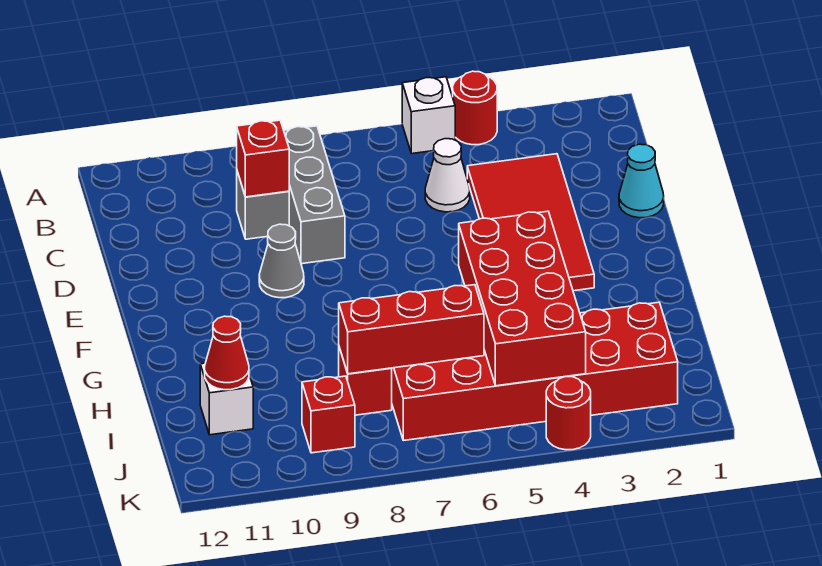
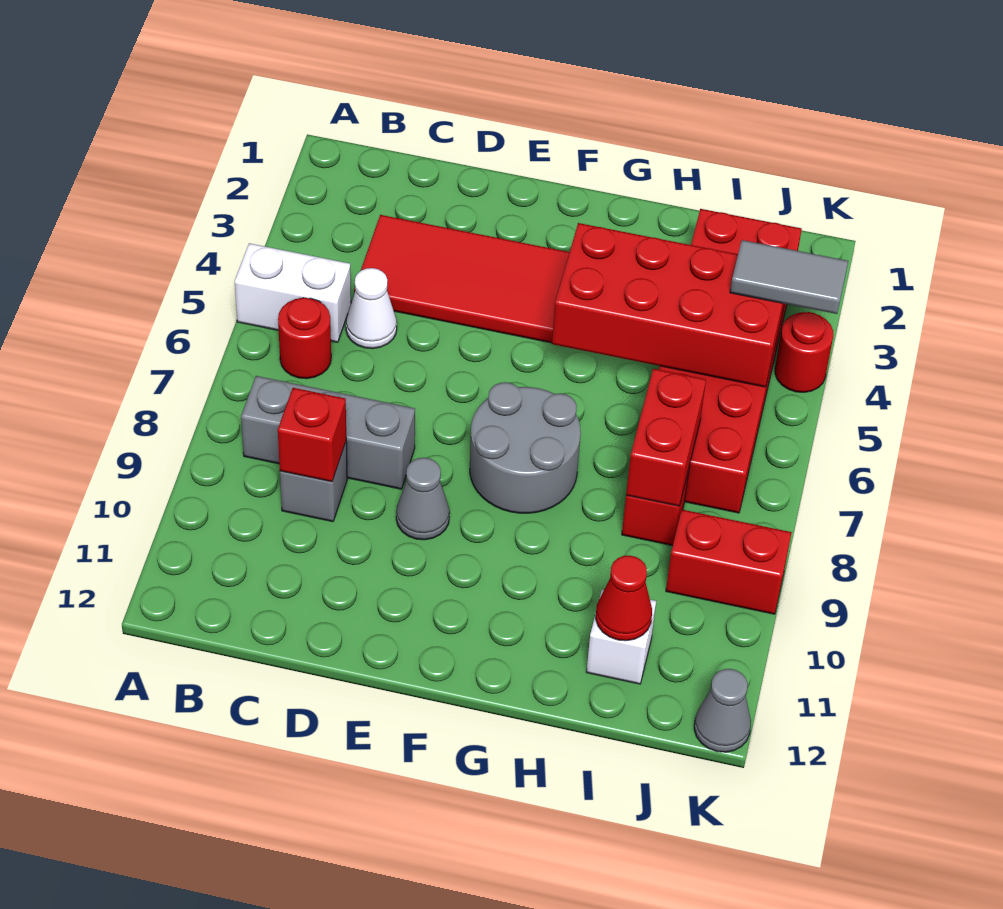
red round brick A4 level 1 -> red round brick B6 level 1
white brick A5 level 1 -> white brick A5:B5 level 1
cyan cone D1 level 1 -> none
none -> grey round brick F7:G8 level 1
red brick I6:I8 level 2 -> red brick I7:I8 level 2
none -> grey tile J4:K4 level 3
red brick J9 level 1 -> red brick J9:K9 level 1
none -> grey cone K12 level 1

